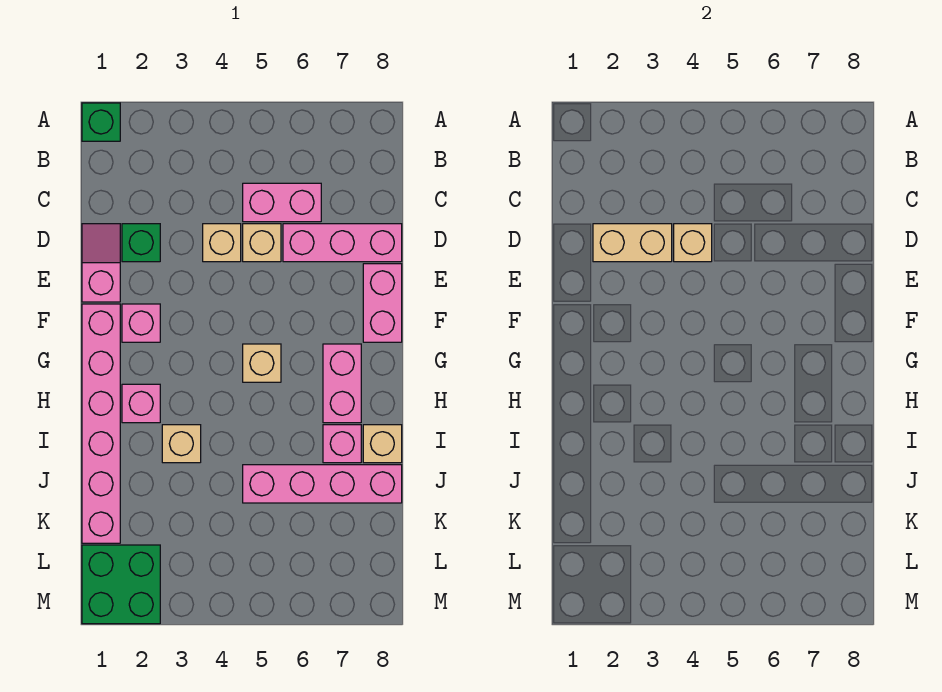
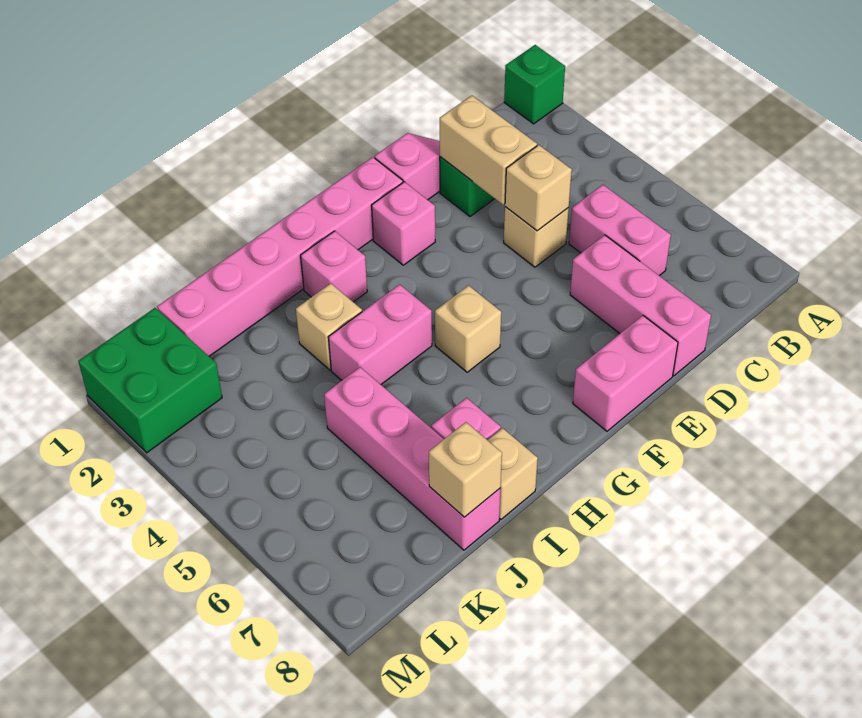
tan brick D5 level 1 -> tan brick J8 level 2
pink brick G7:H7 level 1 -> pink brick H4:I4 level 1

